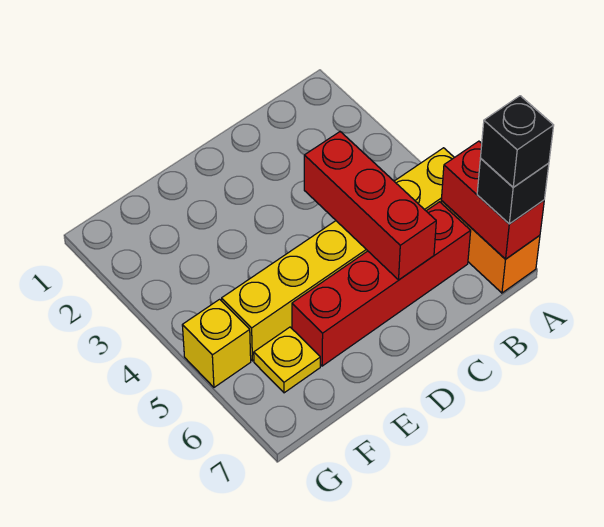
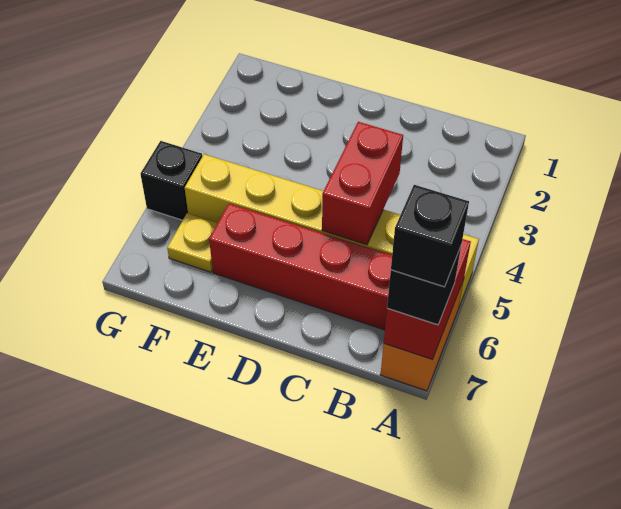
red brick C4:C6 level 2 -> red brick C4:C5 level 2
yellow brick G5 level 1 -> black brick G5 level 1

